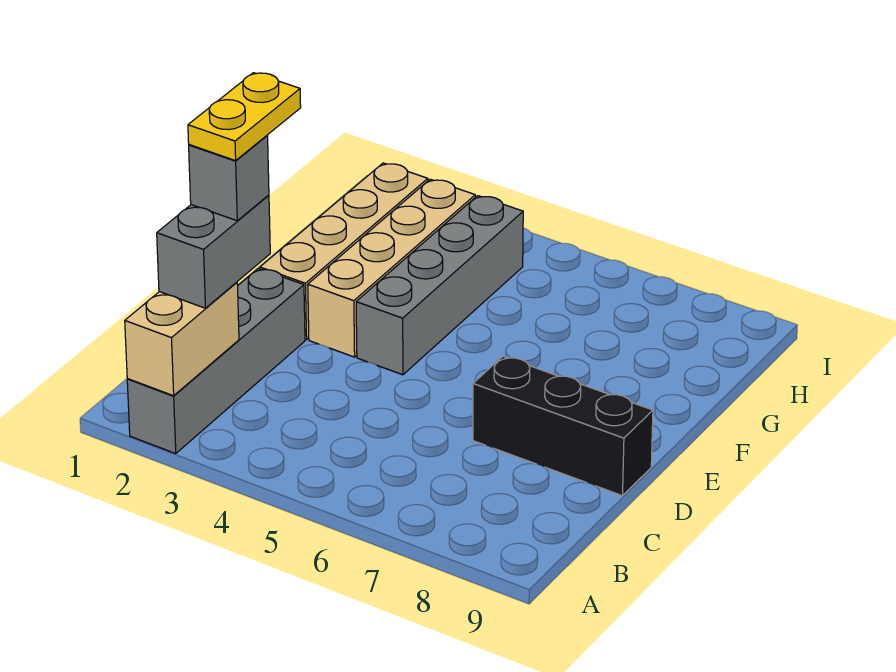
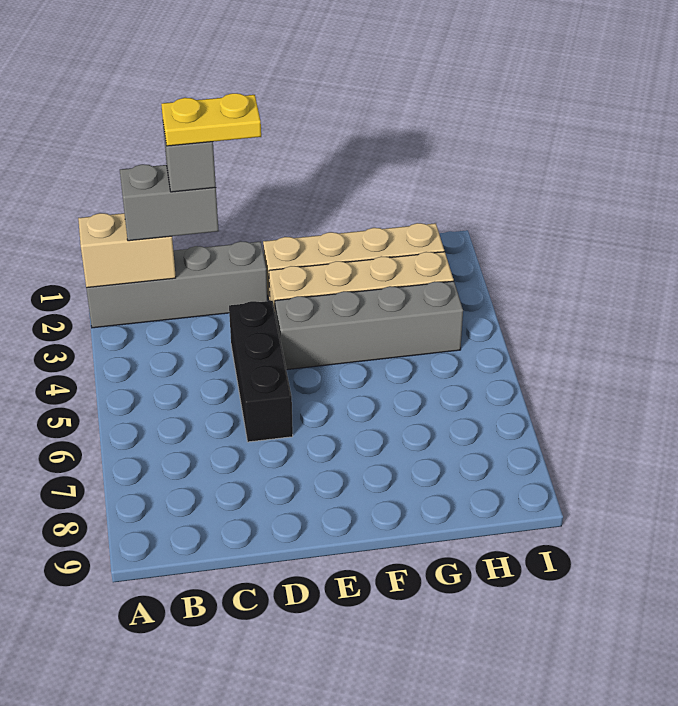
black brick D7:D9 level 1 -> black brick D4:D6 level 1

